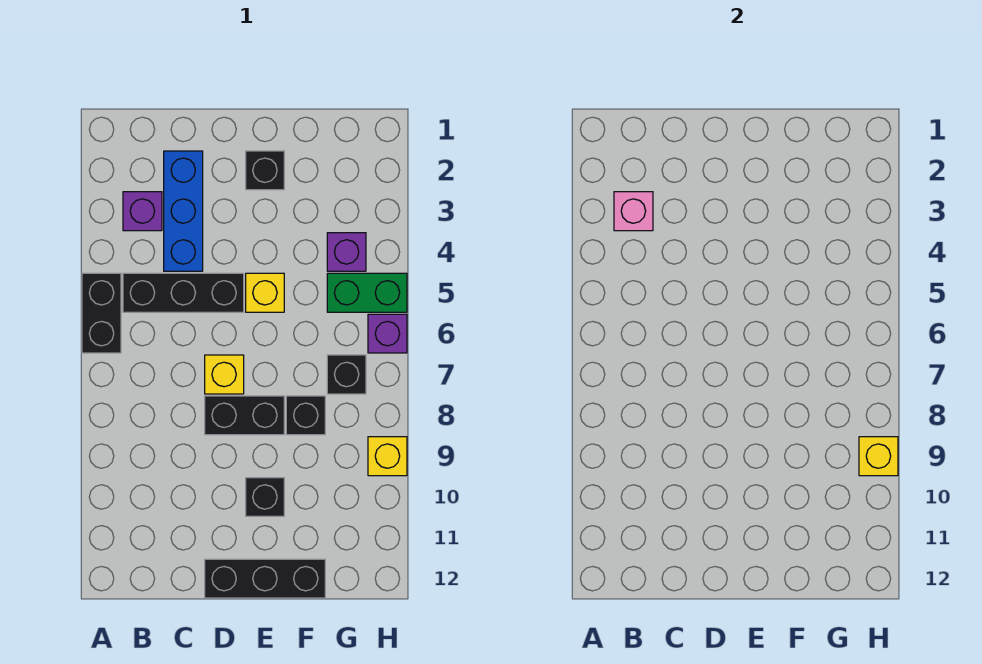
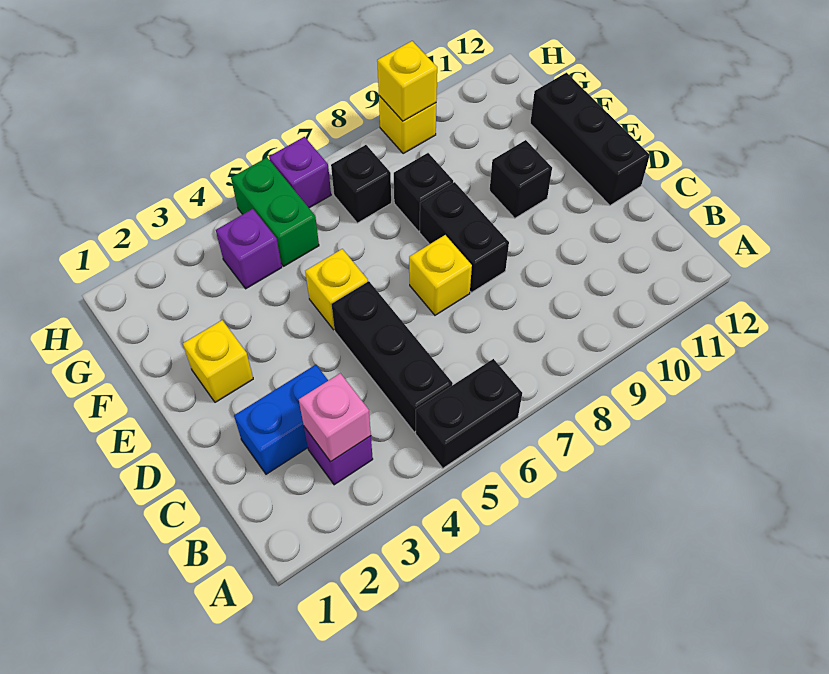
blue brick C2:C4 level 1 -> blue brick C2:C3 level 1
black brick E2 level 1 -> yellow brick E2 level 1

